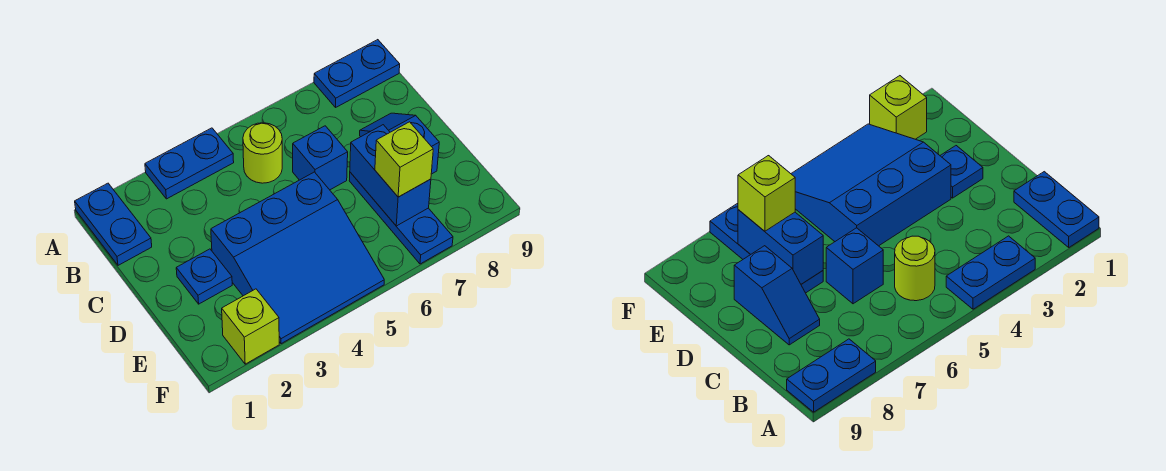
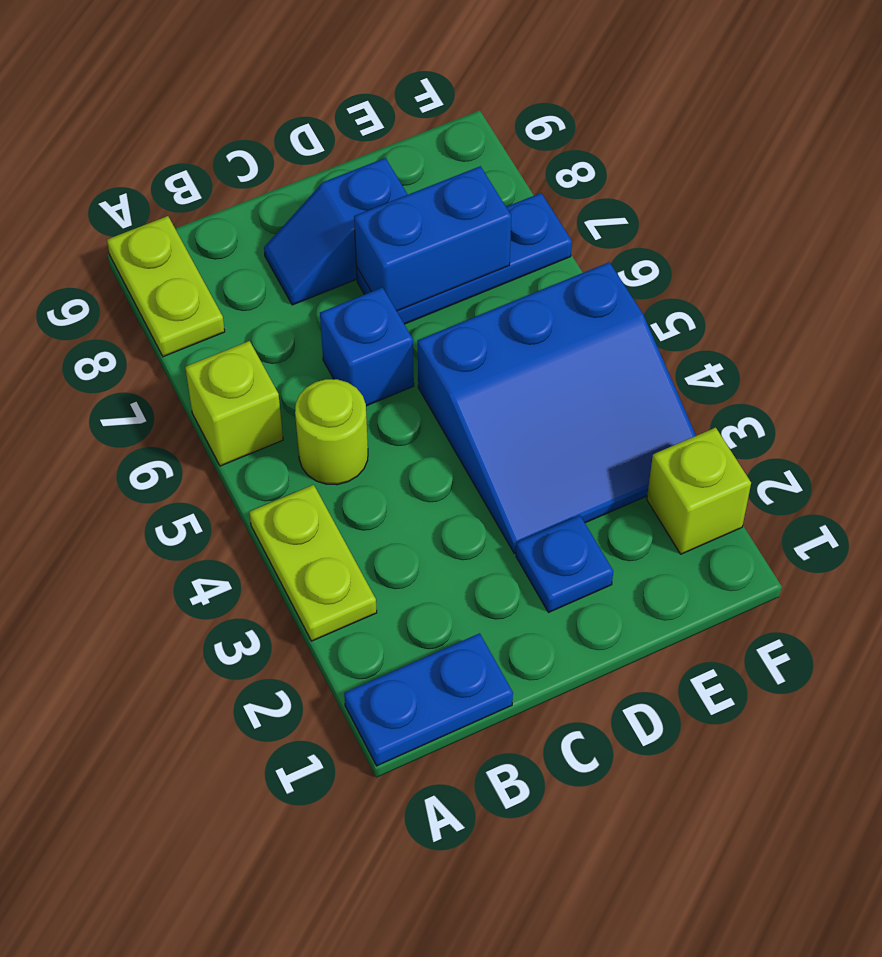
blue plate A3:A4 level 1 -> lime plate A3:A4 level 1
blue plate A8:A9 level 1 -> lime plate A8:A9 level 1
blue slope D3:F5 level 1 top D -> blue slope D3:F5 level 1 top 5
lime brick E7 level 3 -> lime brick A6 level 1

